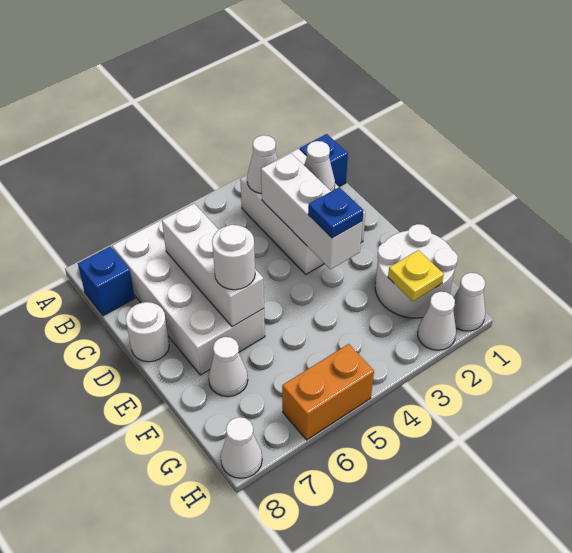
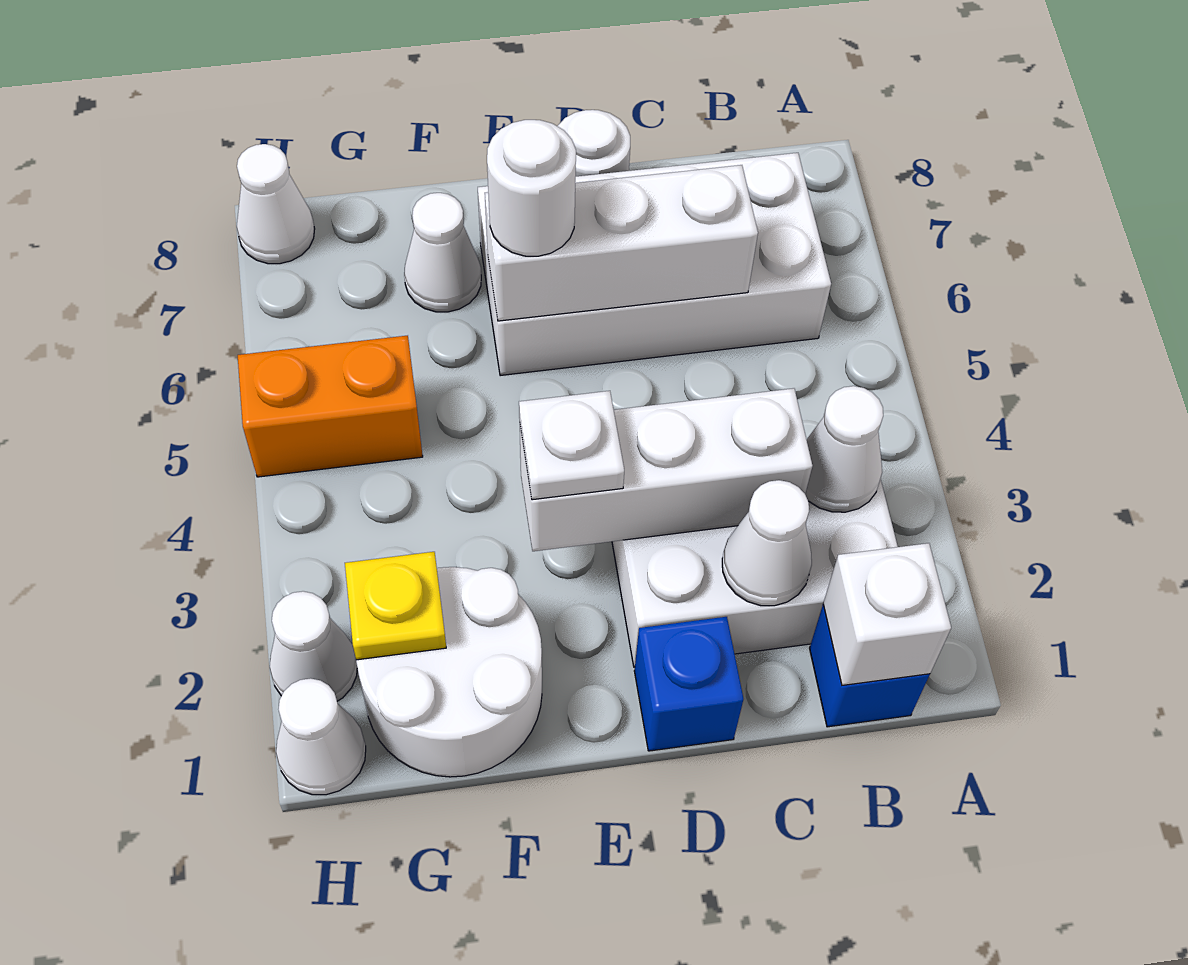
none -> white brick B1 level 2
blue brick B8 level 1 -> blue brick D1 level 1
blue plate E3 level 3 -> white plate E3 level 3
orange brick H5:H6 level 1 -> orange brick G5:H5 level 1

